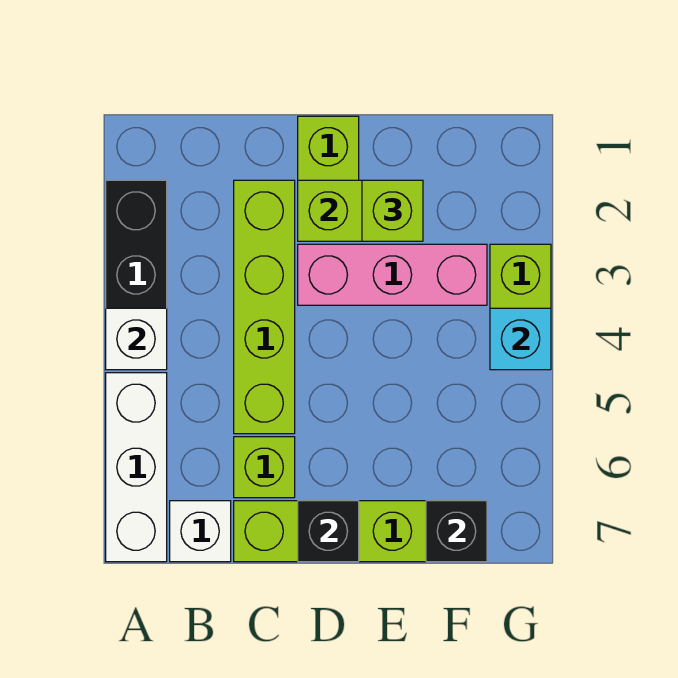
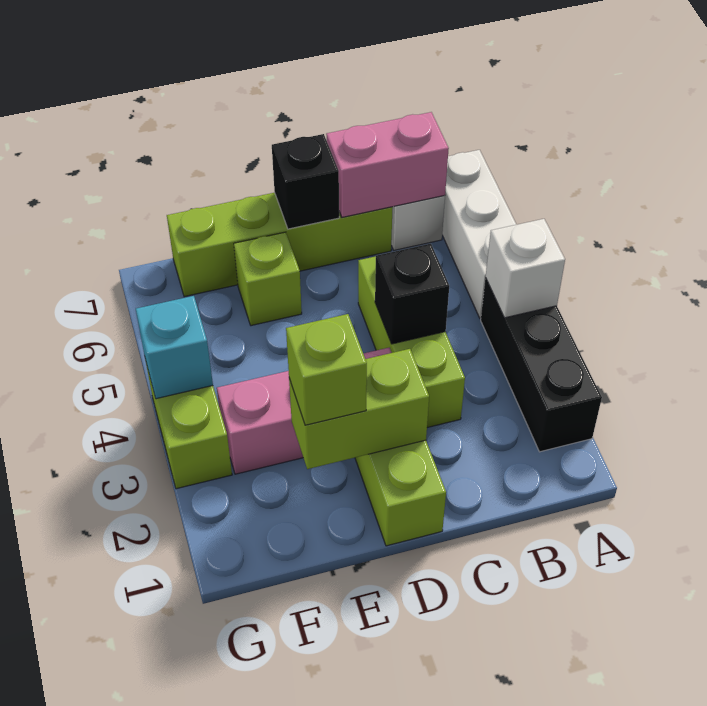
none -> pink brick B7:C7 level 2
lime brick C2:C5 level 1 -> lime brick C3:C5 level 1
lime brick C6 level 1 -> lime brick E6 level 1
black brick F7 level 2 -> black brick C4 level 2

